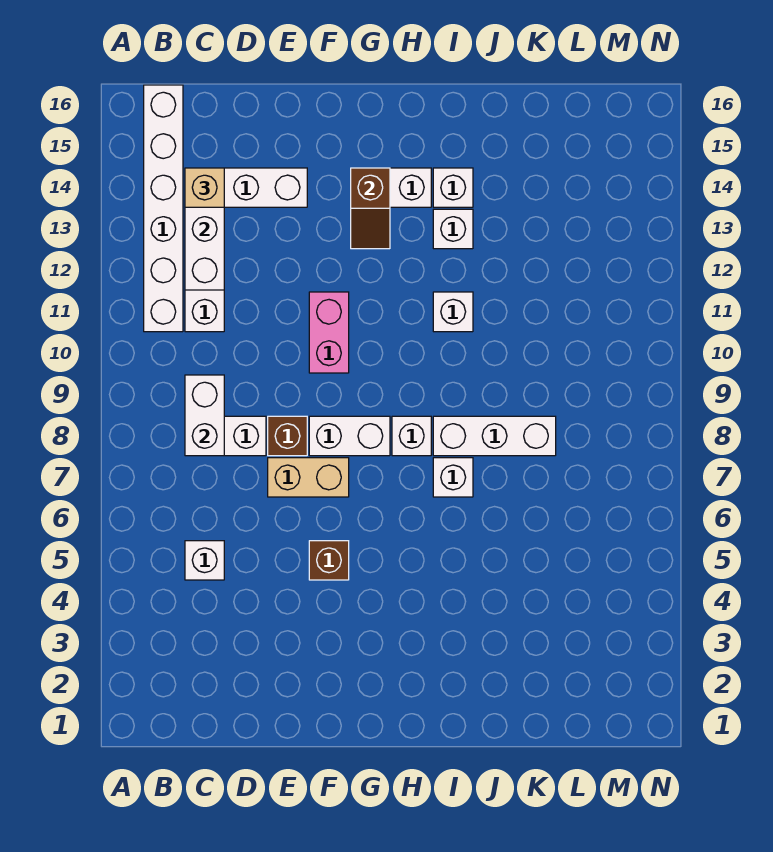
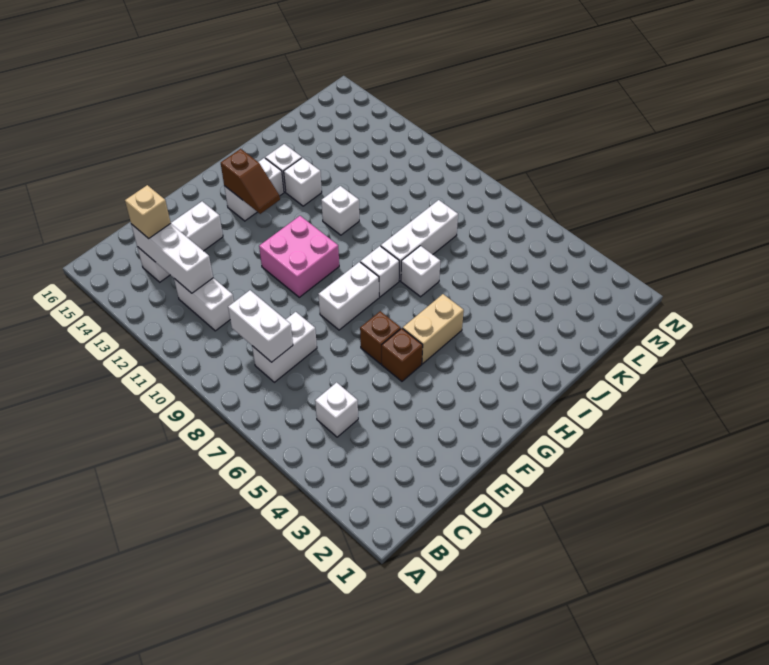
white brick B11:B16 level 1 -> none
tan brick E7:F7 level 1 -> tan brick G5:H5 level 1
brown brick E8 level 1 -> brown brick F6 level 1
pink brick F10:F11 level 1 -> pink brick F10:G11 level 1

